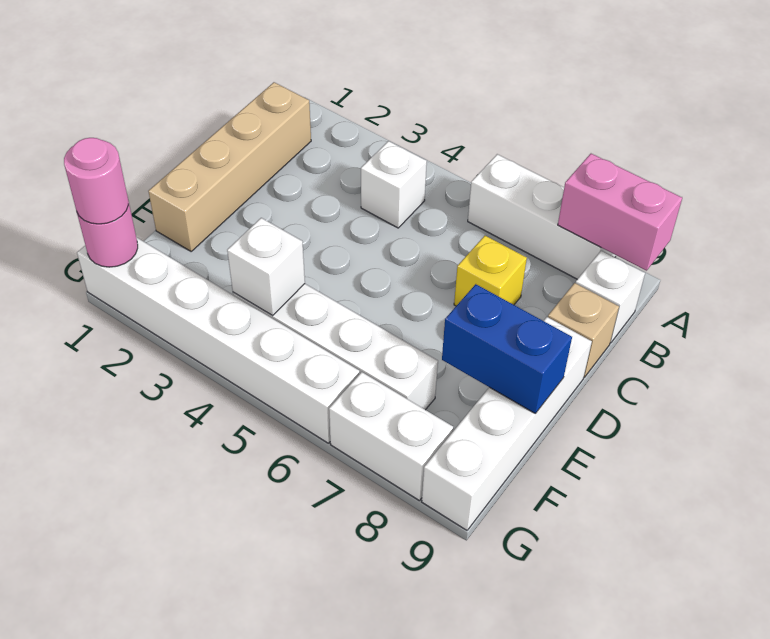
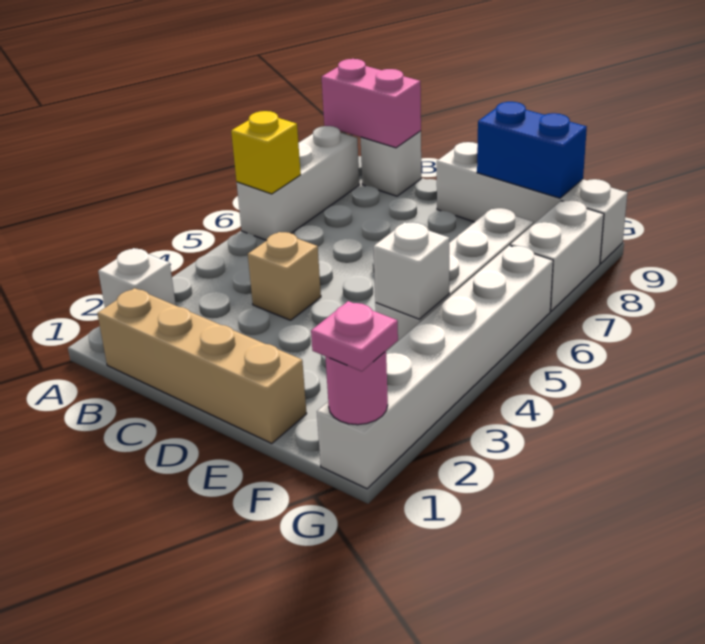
pink brick A8:A9 level 2 -> pink brick A9:B9 level 2
white brick B4 level 1 -> white brick A2 level 1
yellow brick C7 level 1 -> yellow brick A6 level 2
tan brick C9 level 1 -> tan brick C4 level 1
blue brick E8:E9 level 2 -> blue brick E9:F9 level 2
pink round brick G1 level 3 -> pink plate G1 level 3

